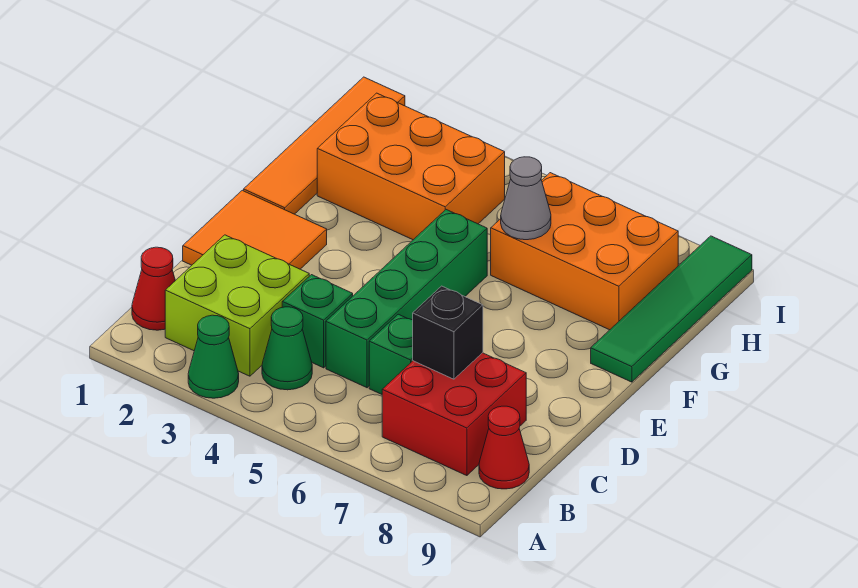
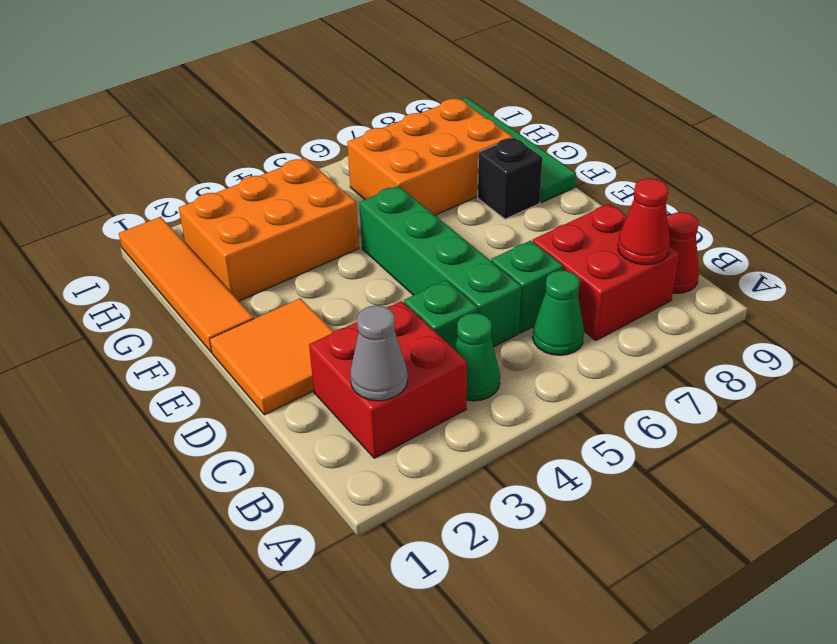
green cone A3 level 1 -> green cone B6 level 1
red cone B1 level 1 -> red cone B8 level 2
lime brick B2:C3 level 1 -> red brick B2:C3 level 1
black brick C7 level 2 -> black brick F8 level 1
grey cone G6 level 2 -> grey cone B2 level 2

